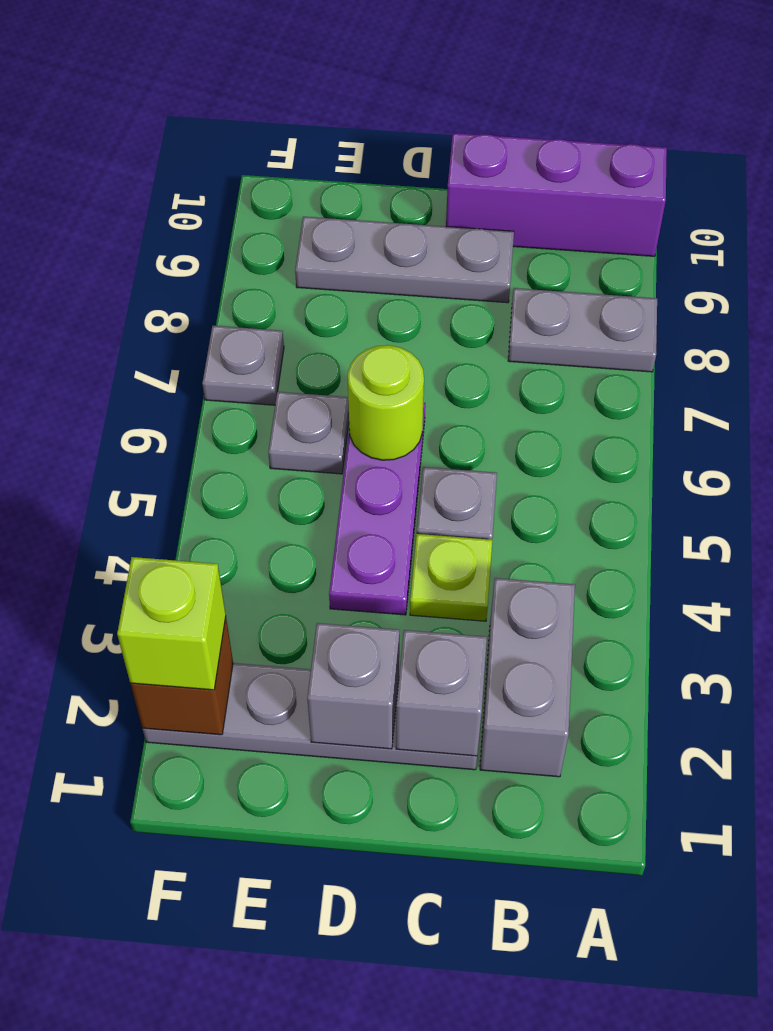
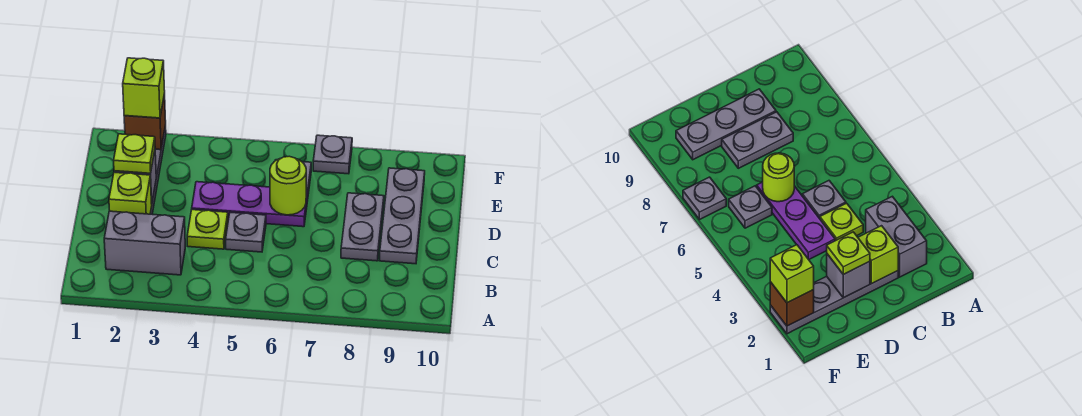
grey plate A8:B8 level 1 -> grey plate C8:D8 level 1
purple brick A10:C10 level 1 -> none
grey brick C2 level 2 -> lime brick C2 level 2
none -> lime plate D2 level 3

